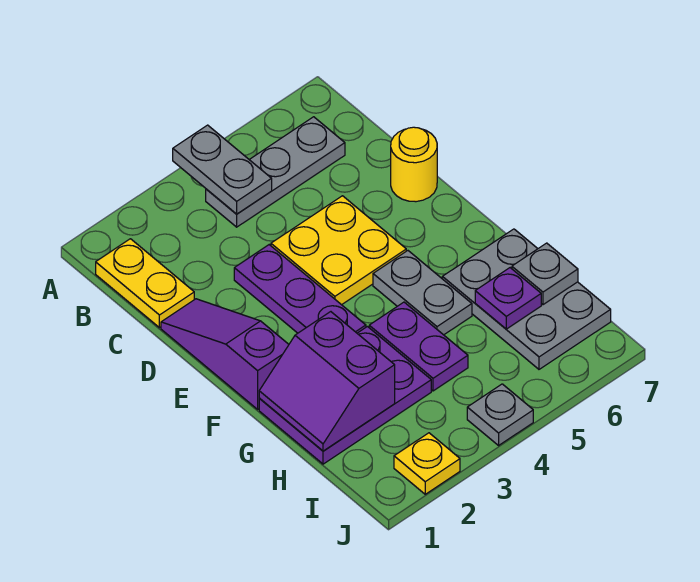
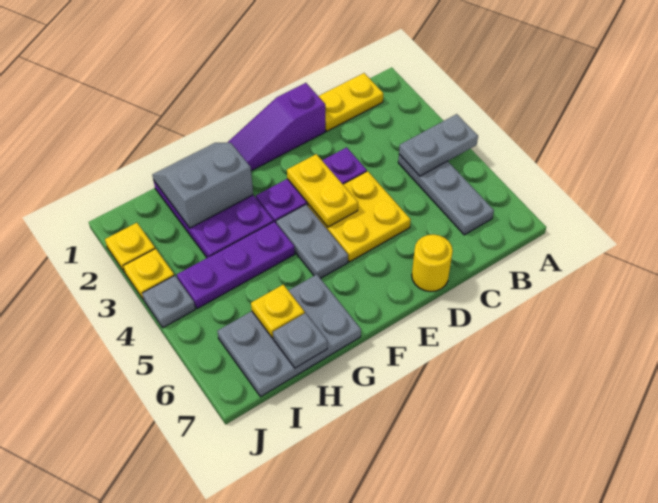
purple slope D1:F1 level 1 top F -> purple slope D1:F1 level 1 top D
none -> yellow plate E3:E4 level 2
grey plate F5:G5 level 1 -> grey plate F4:F5 level 1
purple slope G1:H2 level 2 top 2 -> grey slope G1:H2 level 2 top 2
purple plate G4:H4 level 1 -> purple plate G4:I4 level 1
purple plate H6 level 2 -> yellow plate H6 level 2
none -> yellow plate J3 level 1

